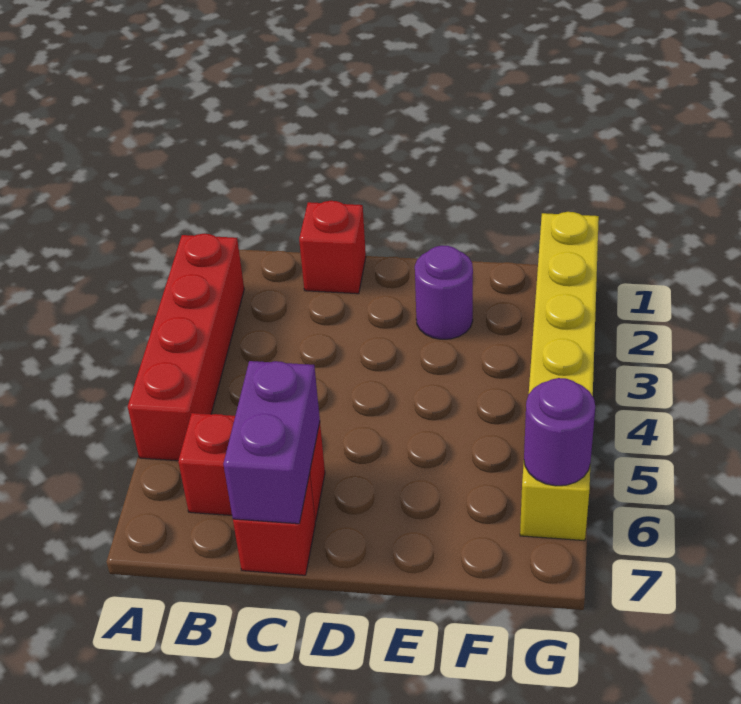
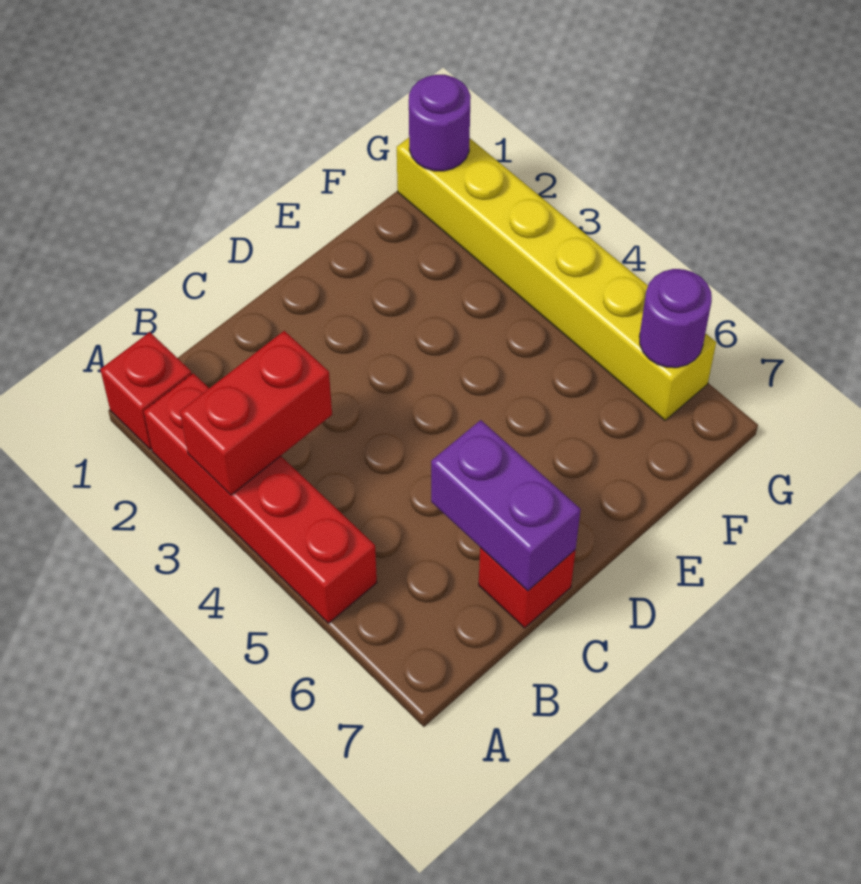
red brick B6:C6 level 1 -> red brick A3:B3 level 2
red brick C1 level 1 -> red brick A1 level 1
purple round brick E2 level 1 -> purple round brick G1 level 2

